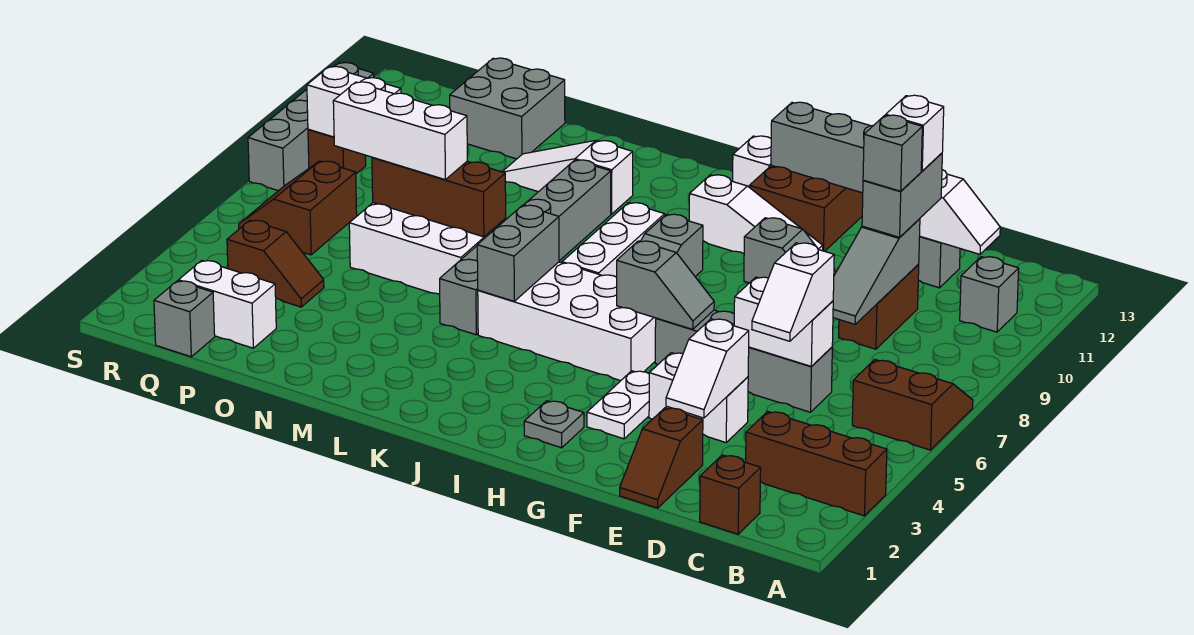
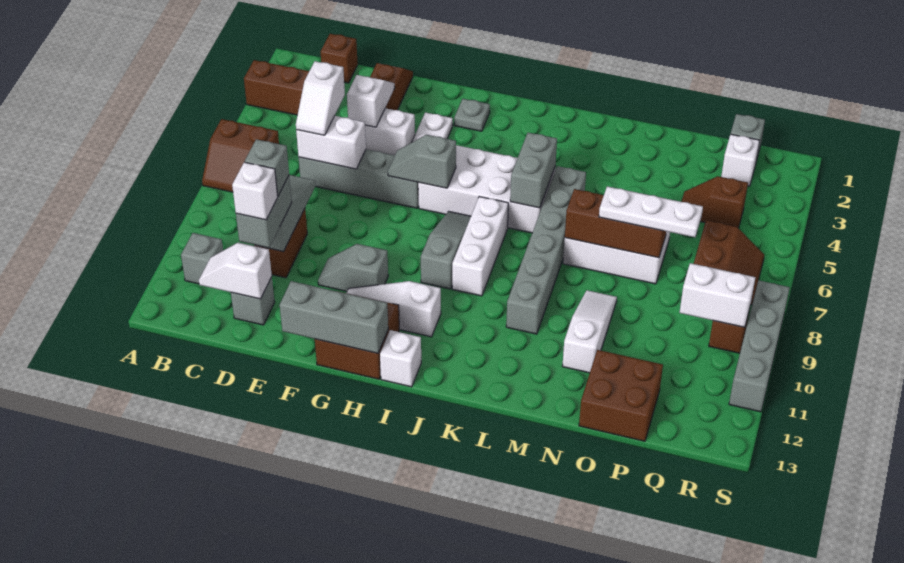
white slope D5:D6 level 3 top 6 -> white slope D5:D6 level 3 top 5
white slope L11:N11 level 1 top L -> white slope N9:N11 level 1 top 11
white brick N7:P7 level 3 -> white plate N7:P7 level 3
grey brick O12:P13 level 1 -> brown brick O12:P13 level 1
white brick P2:Q2 level 1 -> white brick Q2 level 1

